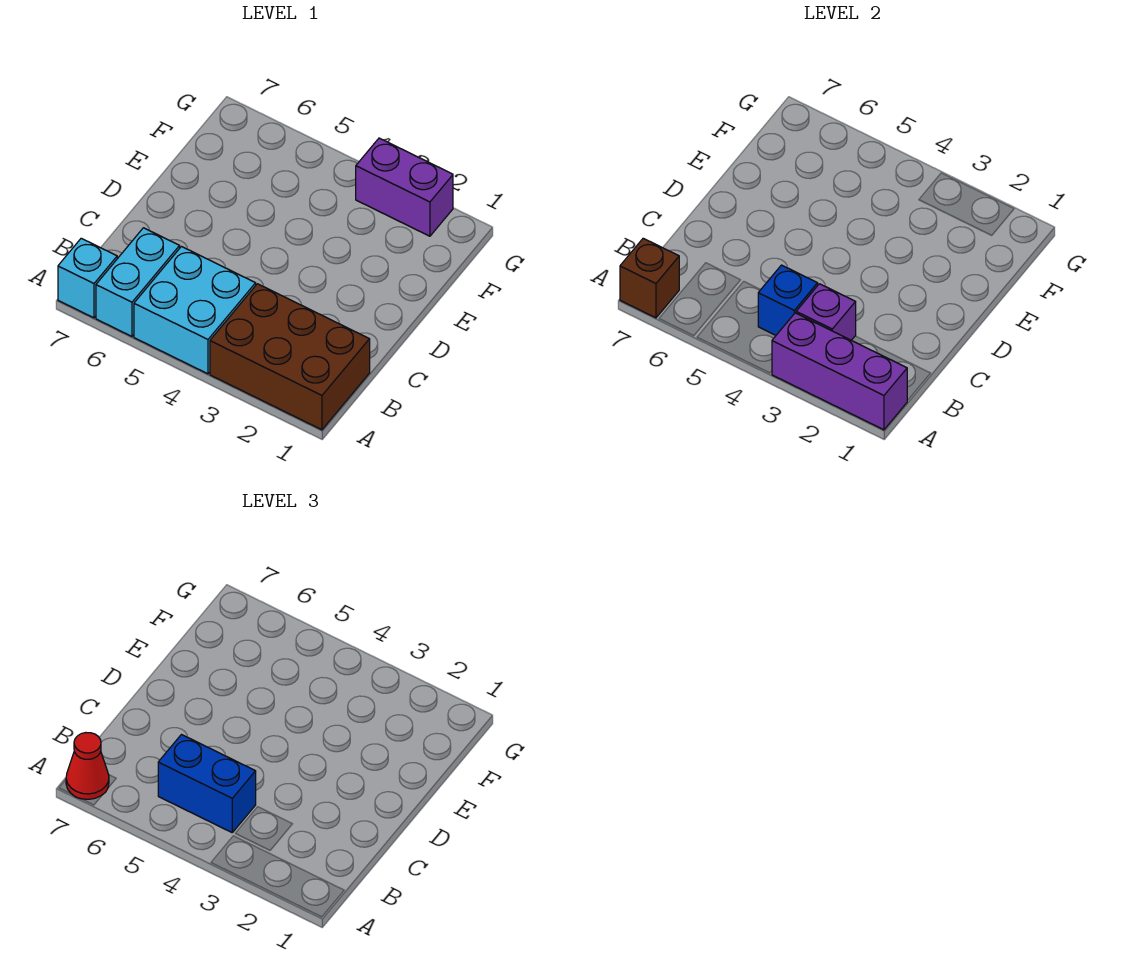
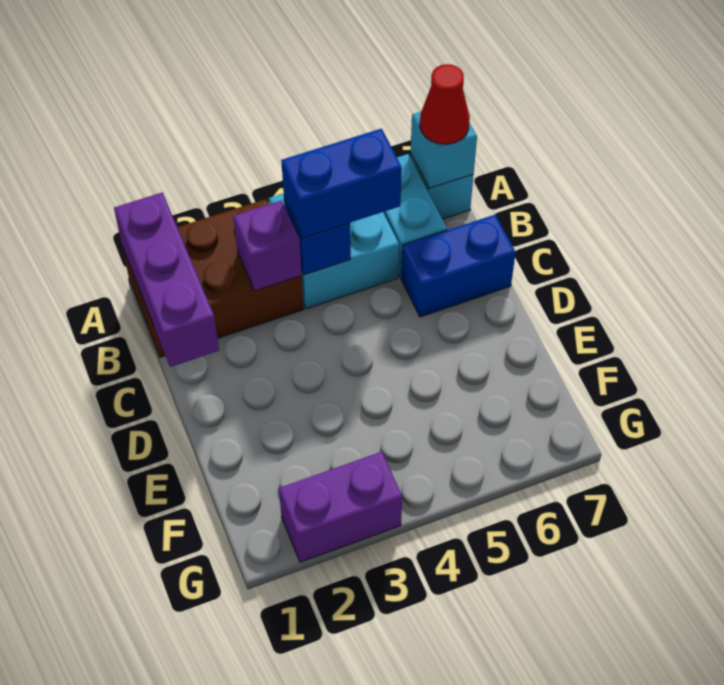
purple brick A1:A3 level 2 -> purple brick A1:C1 level 2
brown brick A7 level 2 -> cyan brick A7 level 2
none -> blue brick C6:C7 level 1

